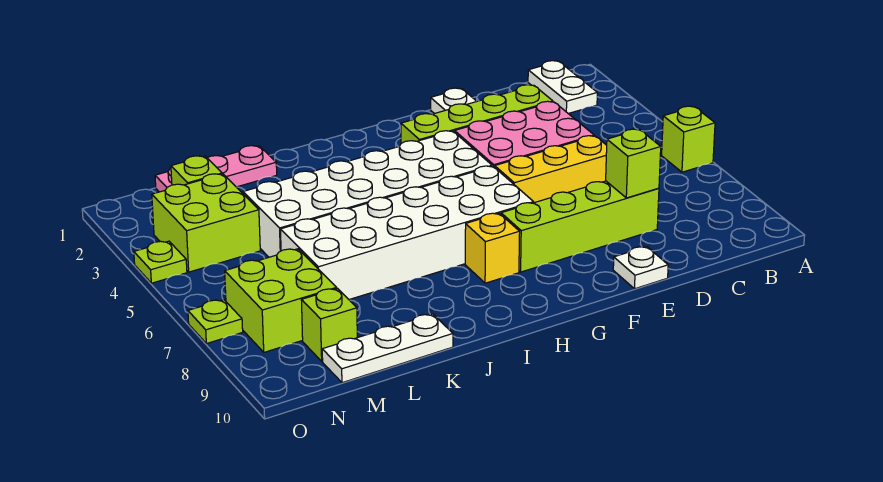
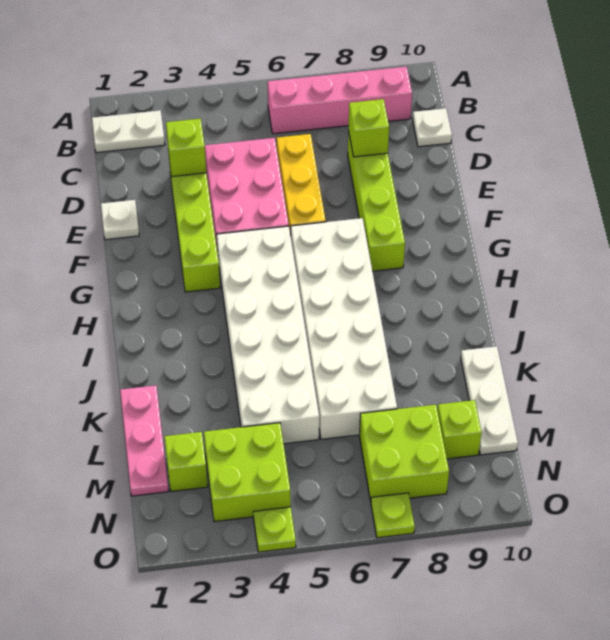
lime brick A6 level 1 -> lime brick D3 level 2
none -> pink brick B6:B9 level 1
white plate E10 level 1 -> white plate C10 level 1
yellow brick H8 level 1 -> none

